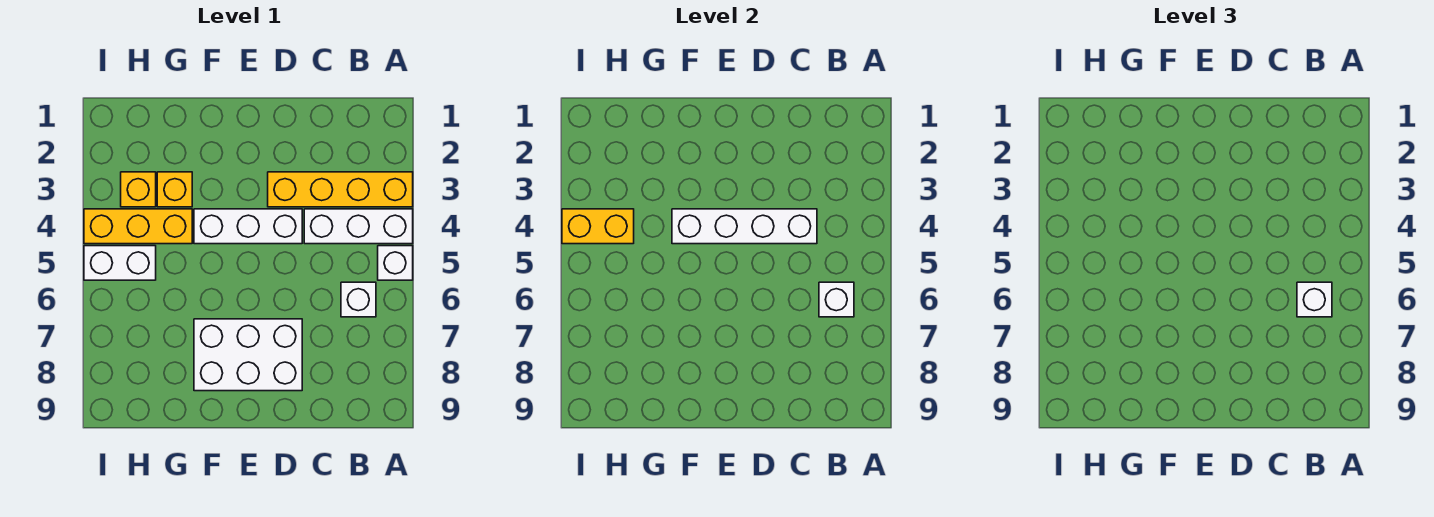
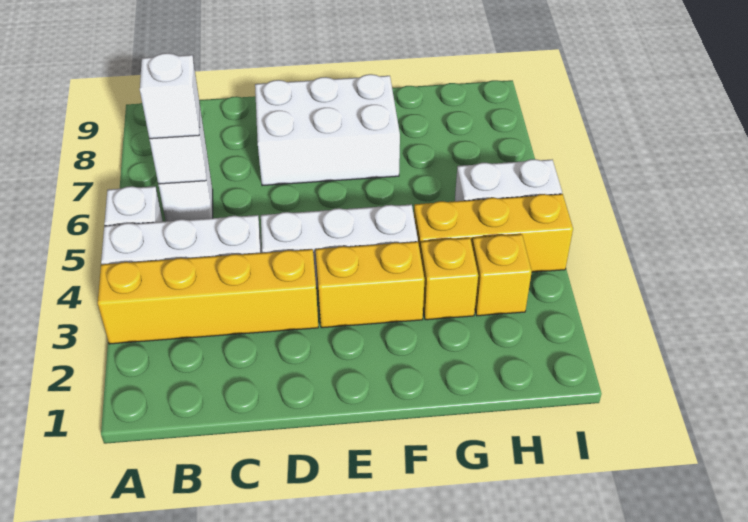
white brick C4:F4 level 2 -> none
yellow brick H4:I4 level 2 -> yellow brick E3:F3 level 1

